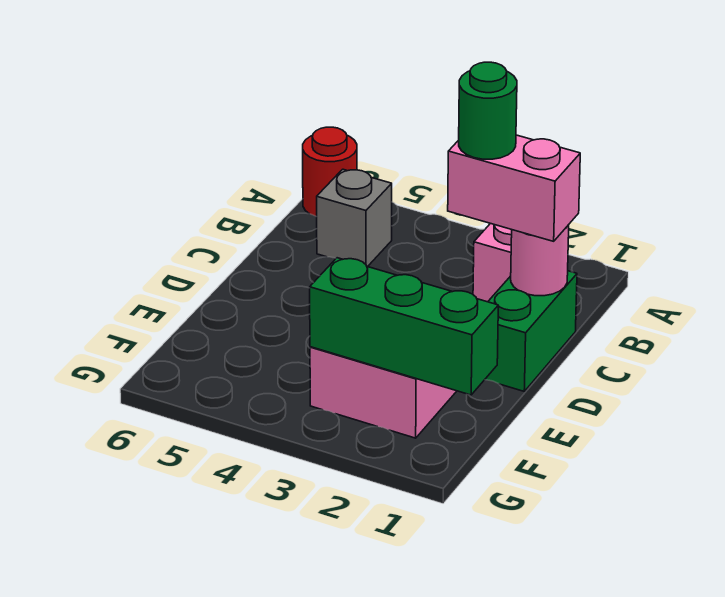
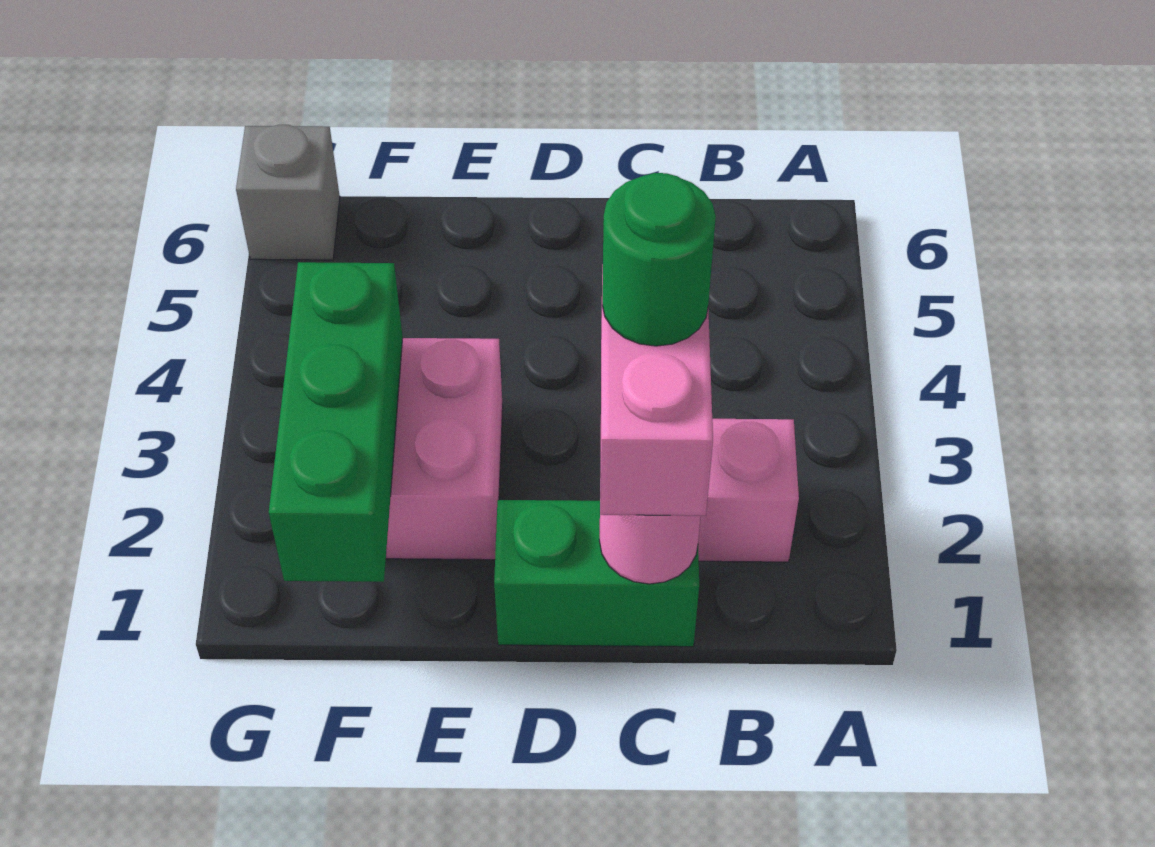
red round brick A6 level 1 -> none
grey brick B5 level 1 -> grey brick G6 level 1

